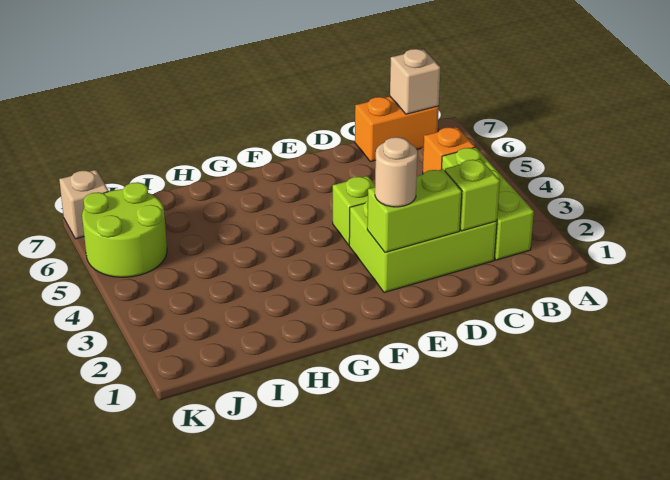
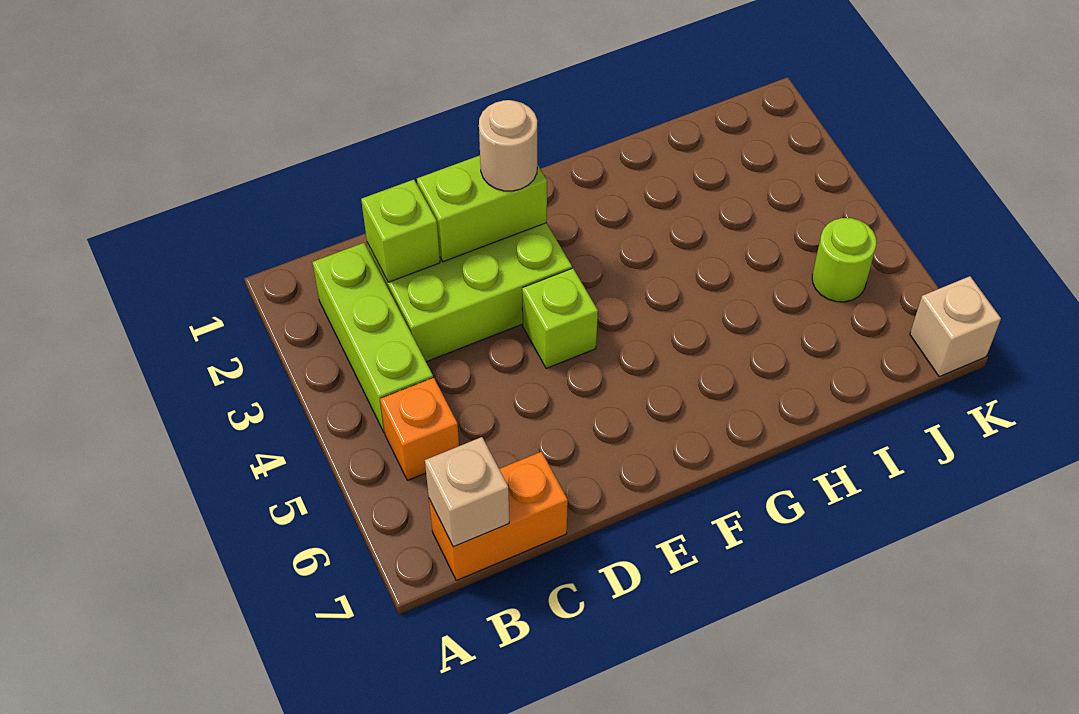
lime round brick J5:K6 level 1 -> lime round brick J5 level 1

